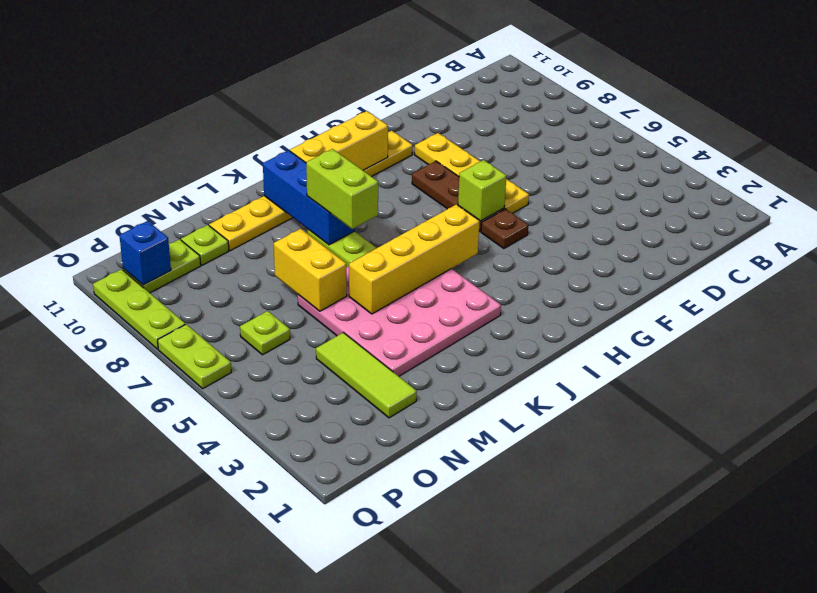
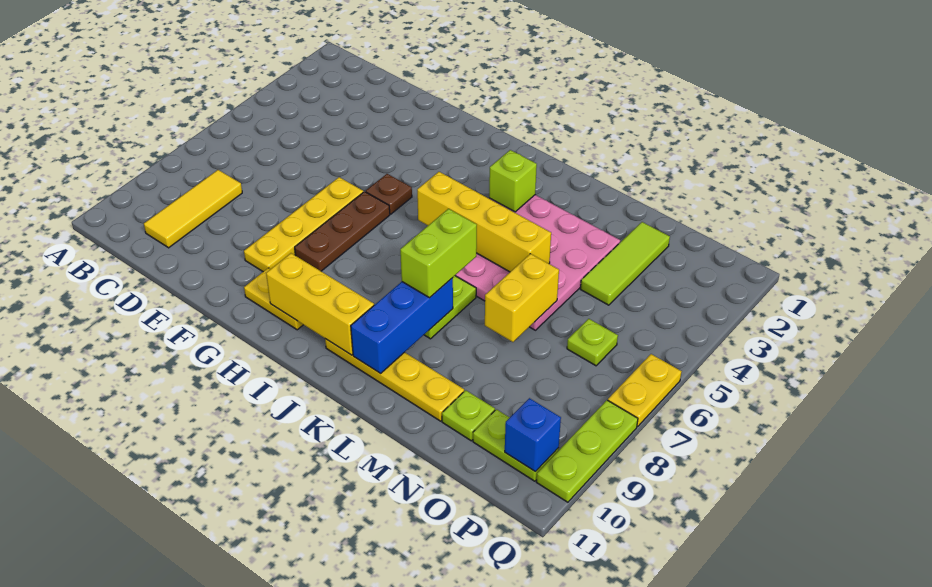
none -> yellow tile C8:C10 level 1
lime brick G6 level 2 -> lime brick J3 level 2
lime plate Q6:Q7 level 1 -> yellow plate Q6:Q7 level 1

